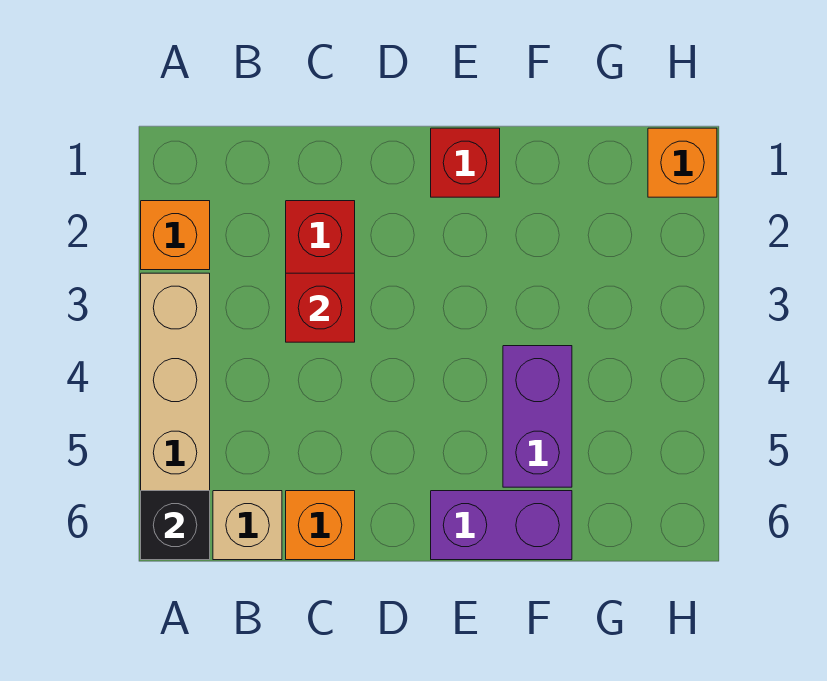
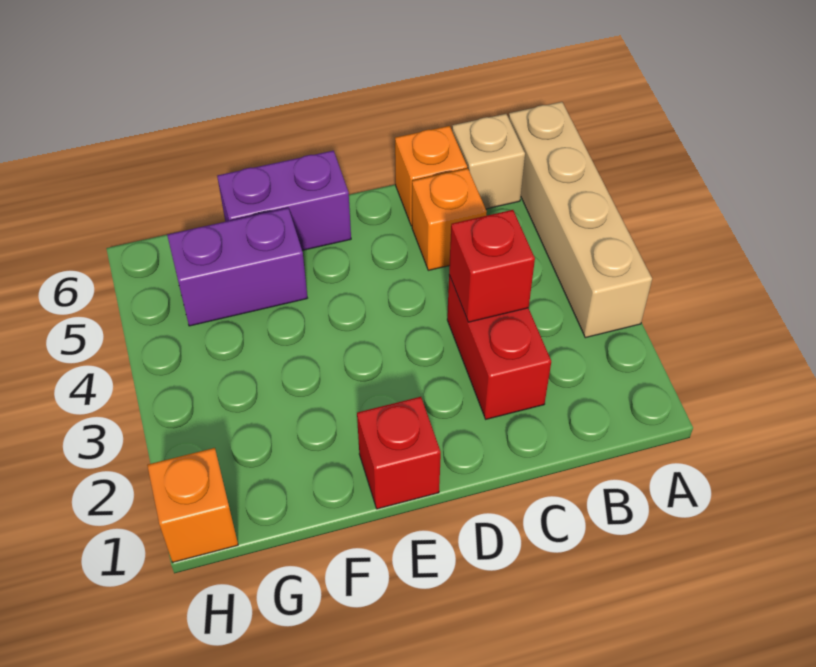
orange brick A2 level 1 -> orange brick C5 level 1
black brick A6 level 2 -> none
purple brick F4:F5 level 1 -> purple brick F5:G5 level 1

